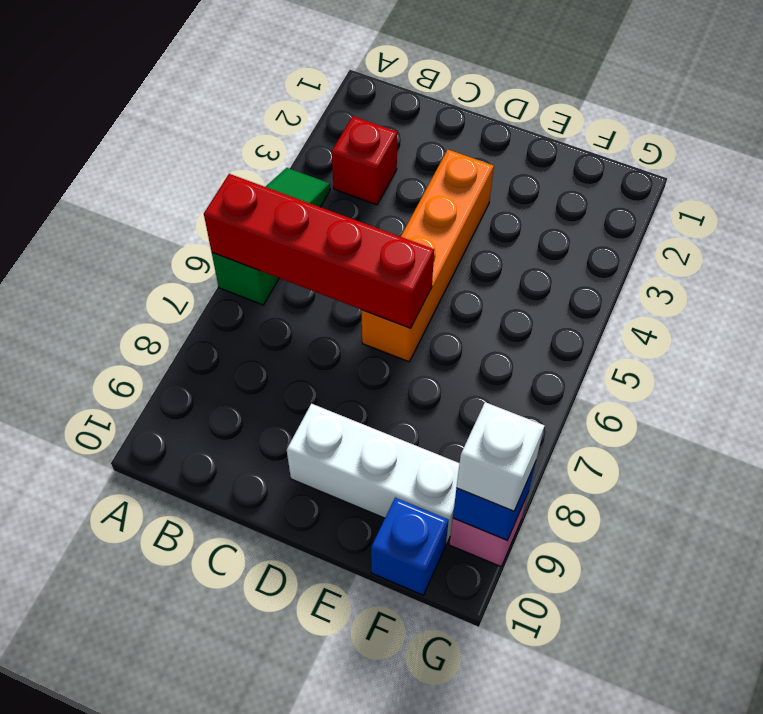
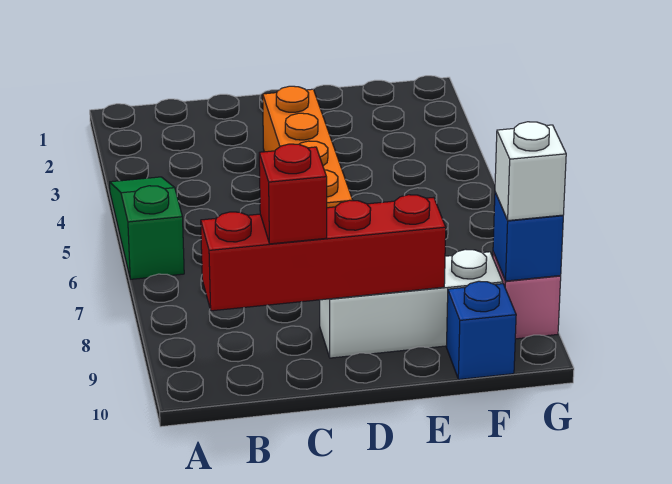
red brick A6:D6 level 2 -> red brick B9:E9 level 2
red brick B3 level 1 -> red brick C9 level 3

